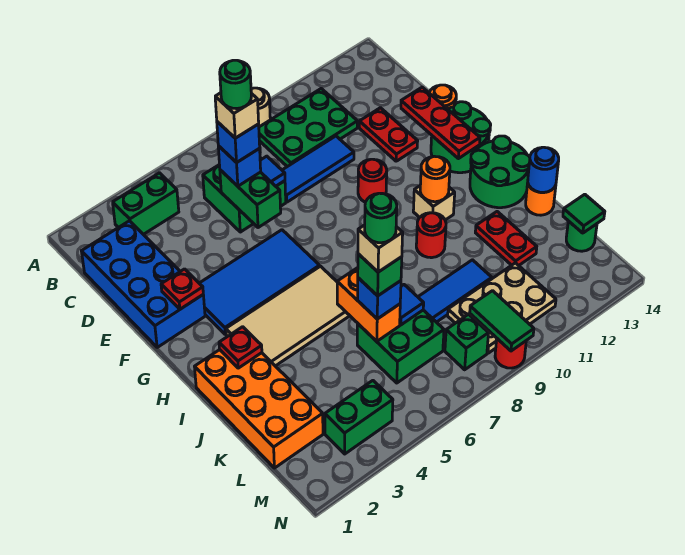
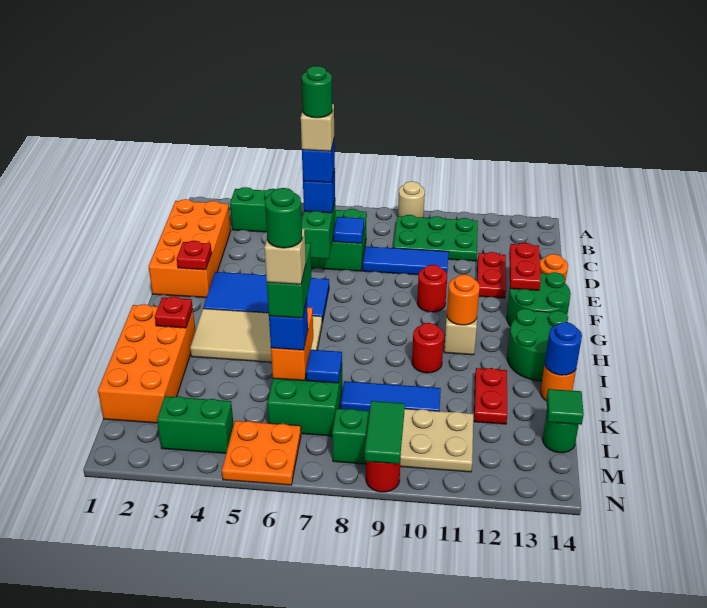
blue brick C1:F2 level 1 -> orange brick C1:F2 level 1
red plate E13:G13 level 2 -> red plate E13:F13 level 2
green brick K6 level 4 -> green brick J6:K6 level 4
none -> orange plate M5:N6 level 1

